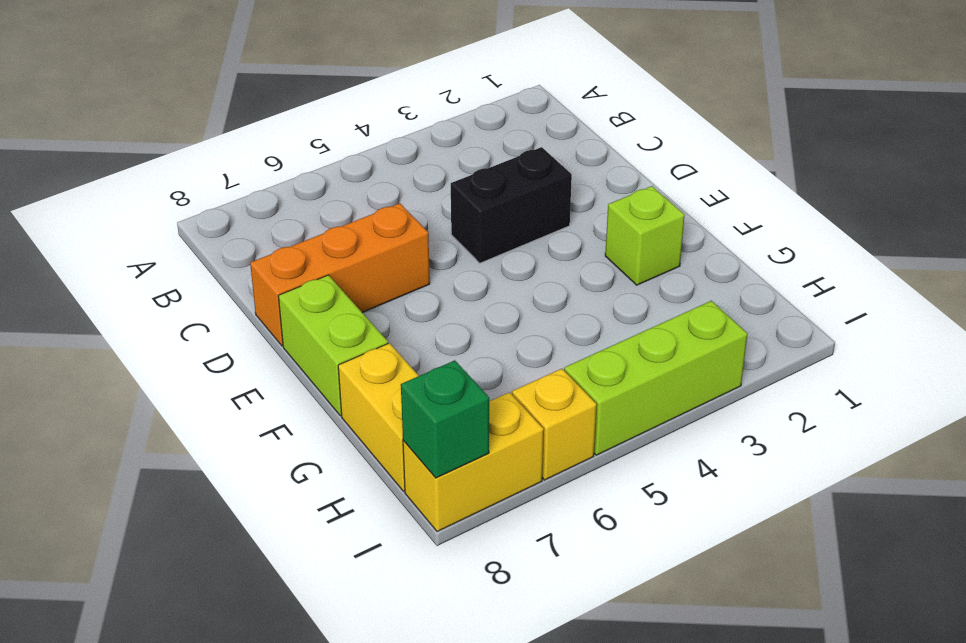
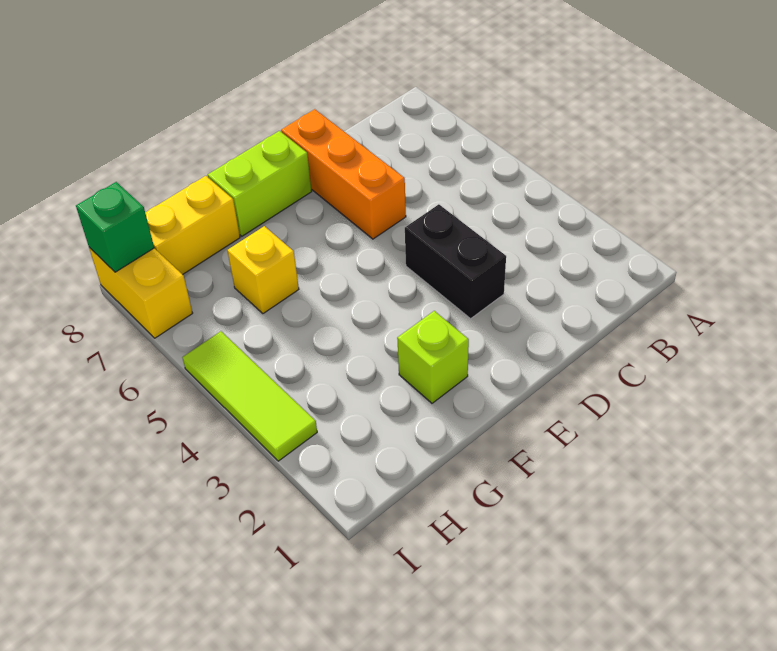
lime brick I3:I5 level 1 -> lime tile I3:I5 level 1
yellow brick I6 level 1 -> yellow brick G6 level 1

